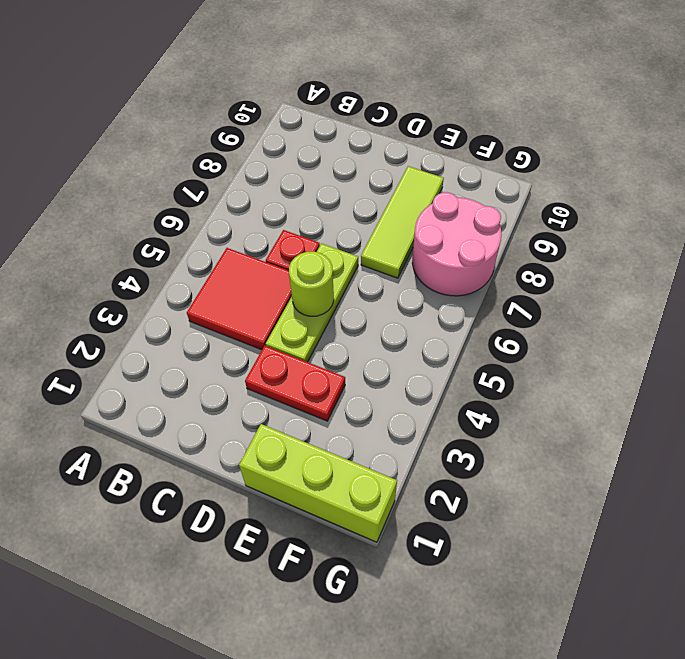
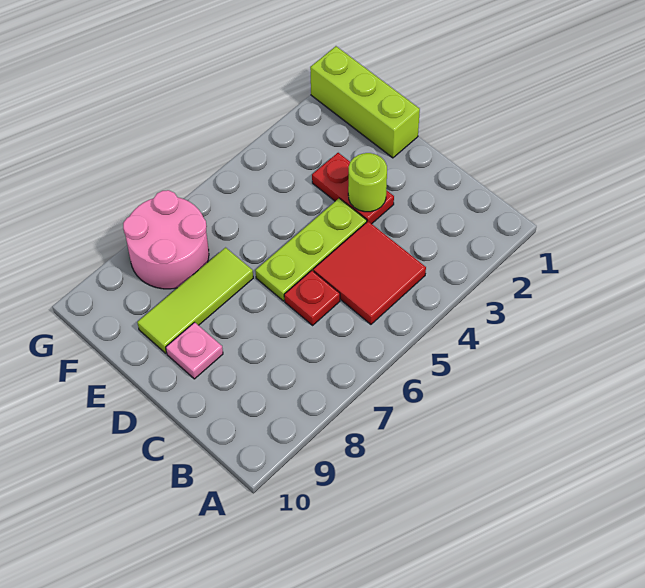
lime round brick D5 level 2 -> lime round brick D3 level 2
none -> pink plate D9 level 1

